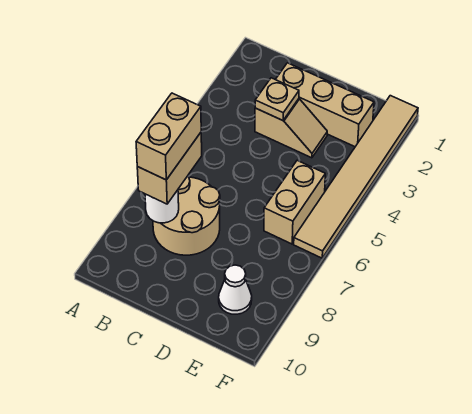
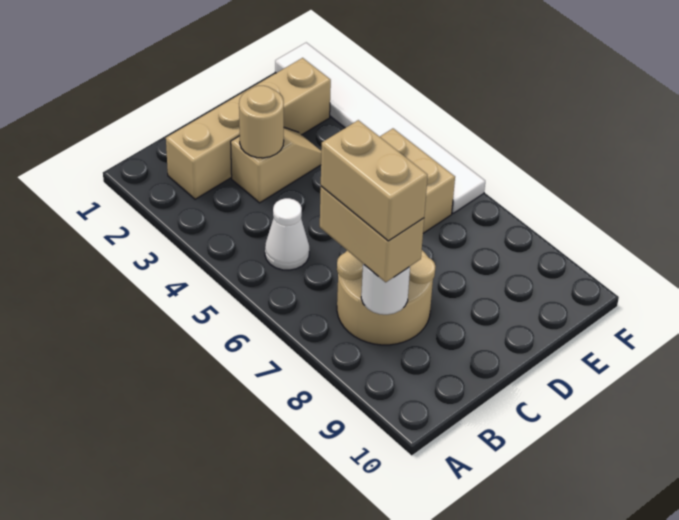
tan brick C2:E2 level 1 -> tan brick B2:E2 level 1
tan plate C3 level 2 -> tan round brick C3 level 2
white cone E9 level 1 -> white cone B5 level 1
tan tile F1:F6 level 1 -> white tile F1:F6 level 1

